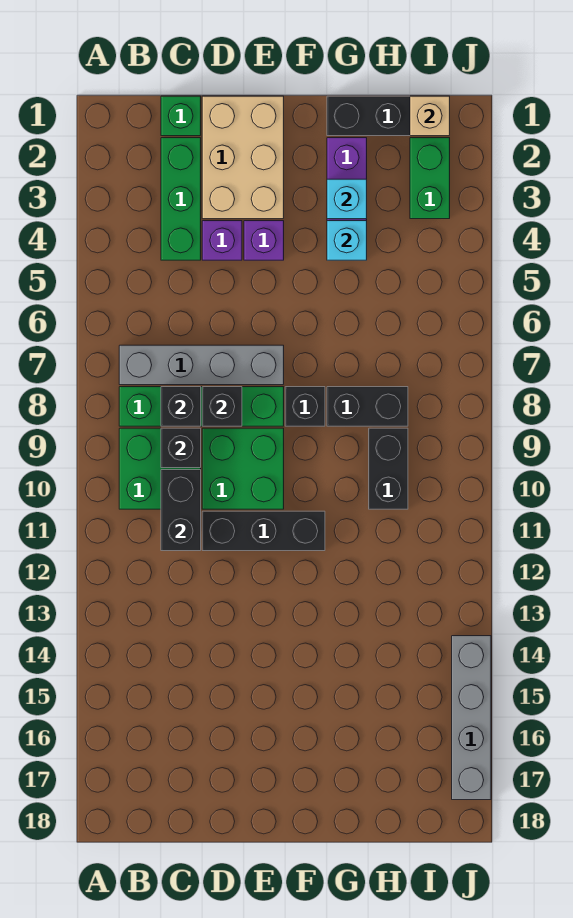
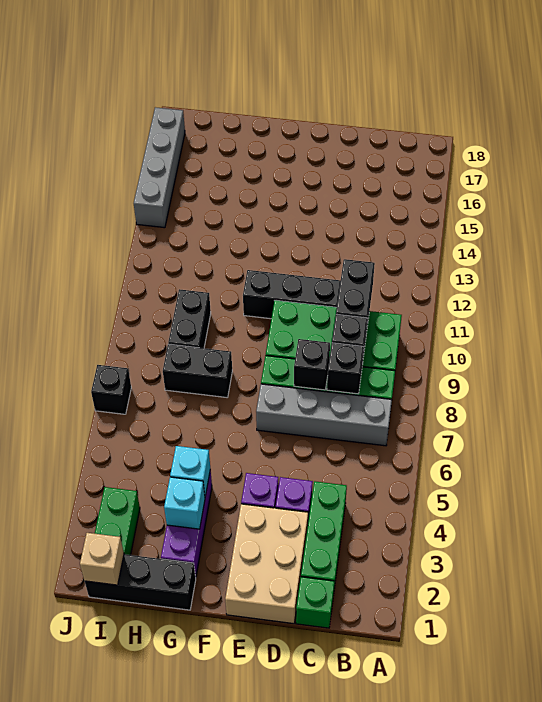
black brick F8 level 1 -> black brick J7 level 1

